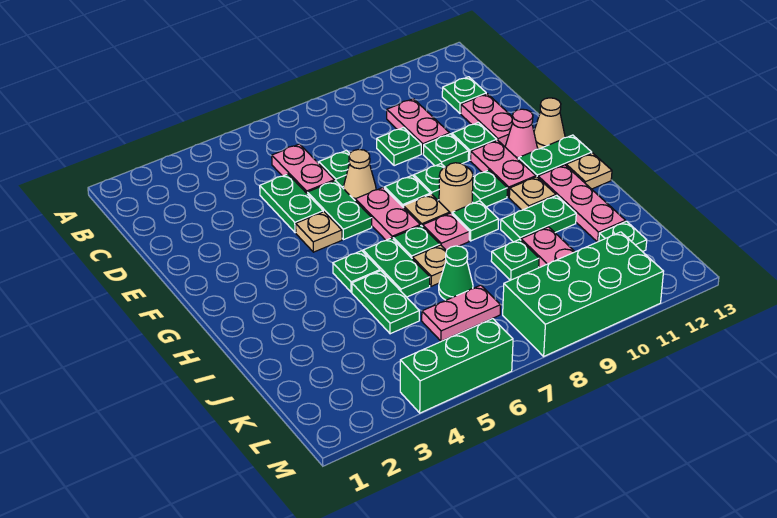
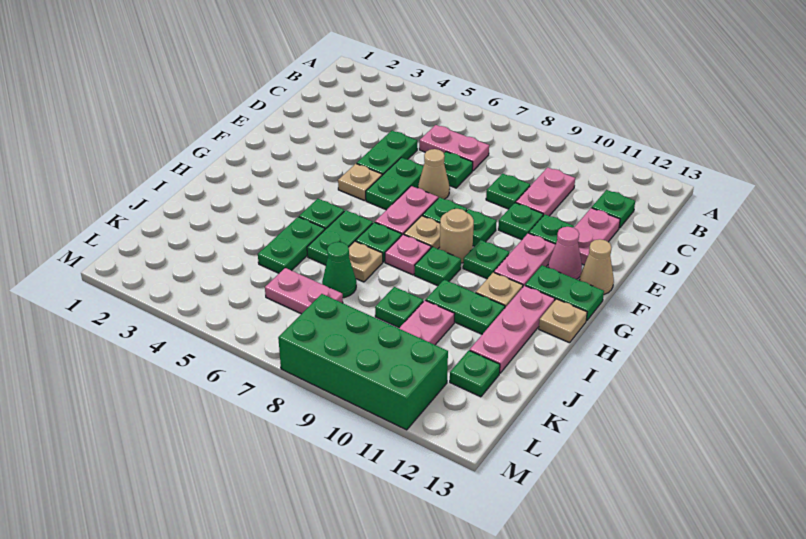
pink plate C6:D6 level 1 -> pink plate C6:C7 level 1
green brick M4:M6 level 1 -> none

